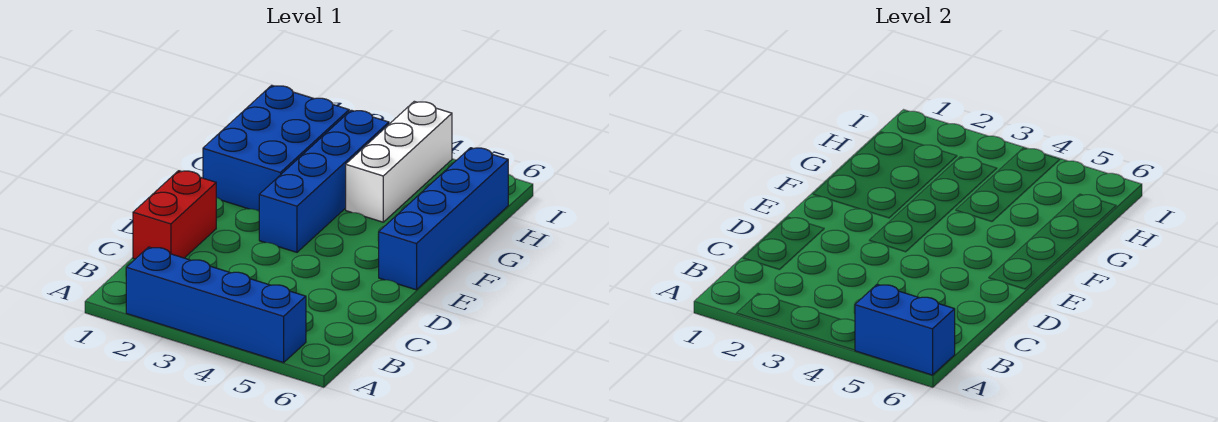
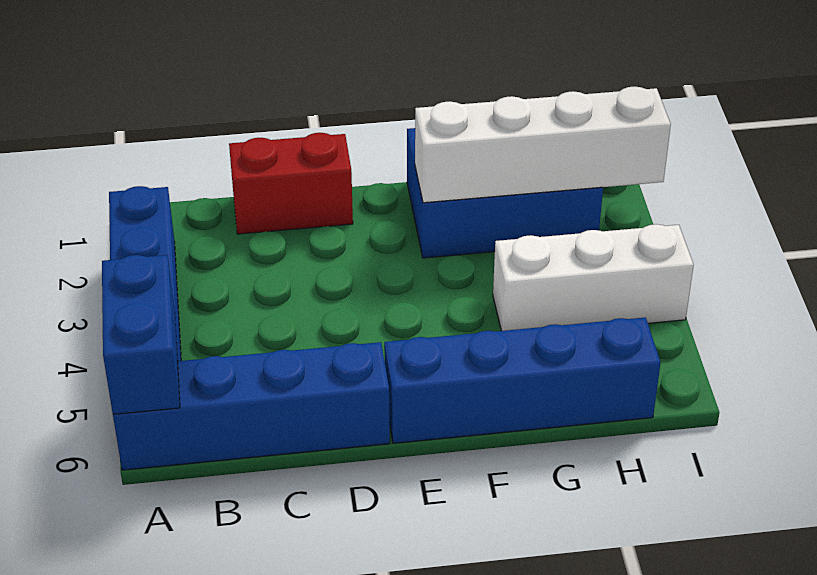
blue brick E3:H3 level 1 -> blue brick A6:D6 level 1
none -> white brick F2:I2 level 2

